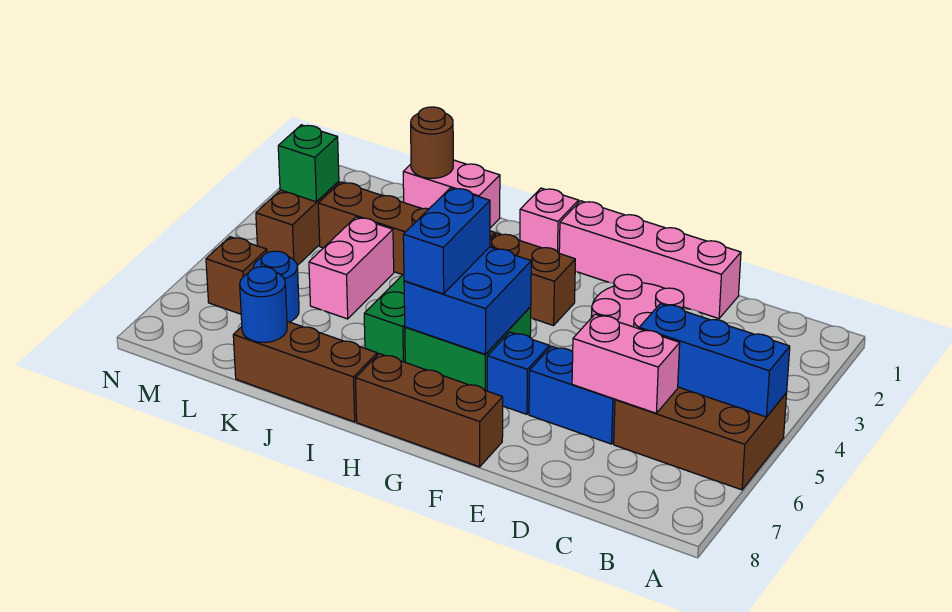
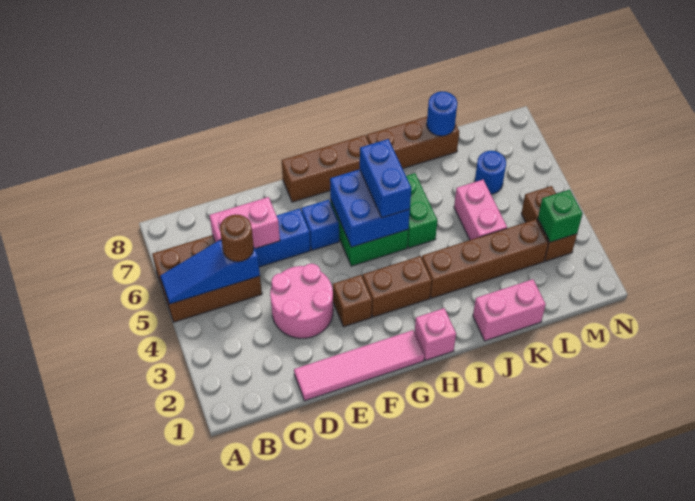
blue brick A5:C5 level 2 -> blue slope A5:C5 level 2 top C
pink brick D1:G1 level 1 -> pink tile D1:G1 level 1
brown round brick K1 level 2 -> brown round brick C5 level 3
brown brick M6 level 1 -> brown brick F3 level 1

